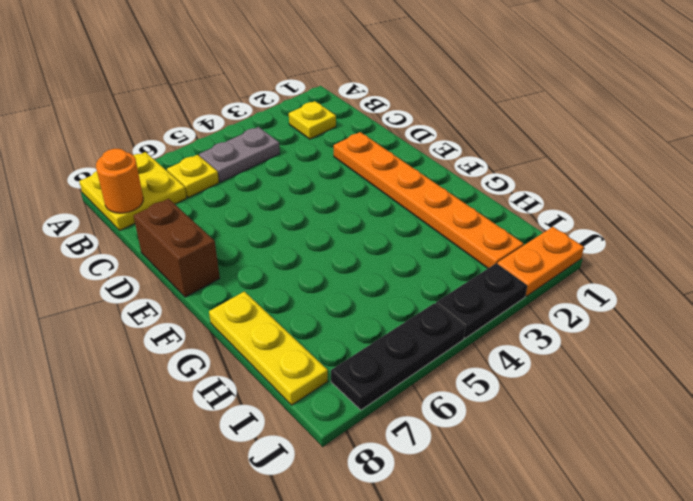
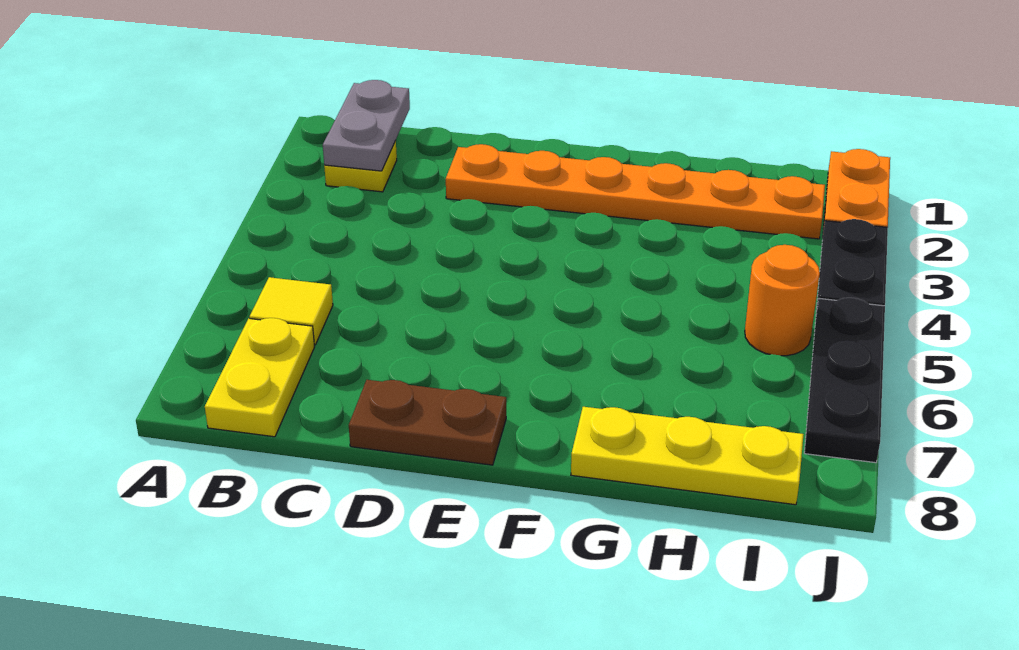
yellow plate A7:B8 level 1 -> yellow plate B7:B8 level 1
grey plate B4:B5 level 1 -> grey plate B1:B2 level 2
yellow plate B6 level 1 -> yellow tile B6 level 1
orange round brick B8 level 2 -> orange round brick I5 level 1
brown brick D8:E8 level 1 -> brown plate D8:E8 level 1

